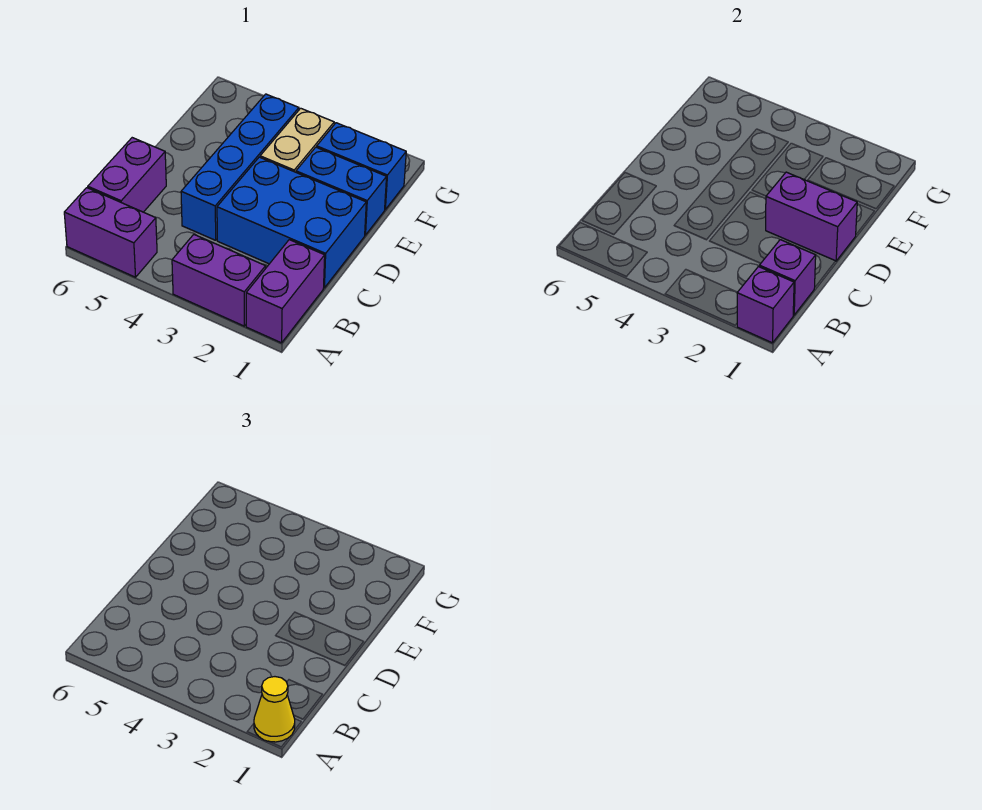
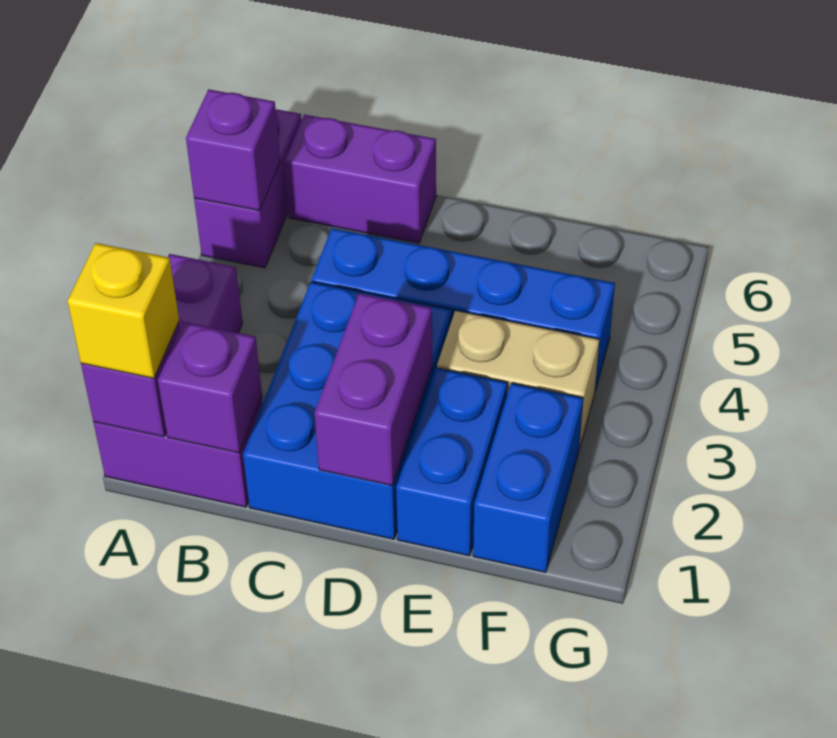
yellow cone A1 level 3 -> yellow brick A1 level 3
none -> purple brick A5 level 2

